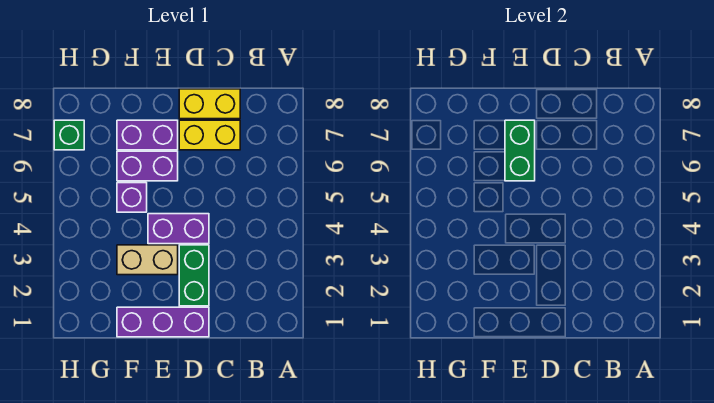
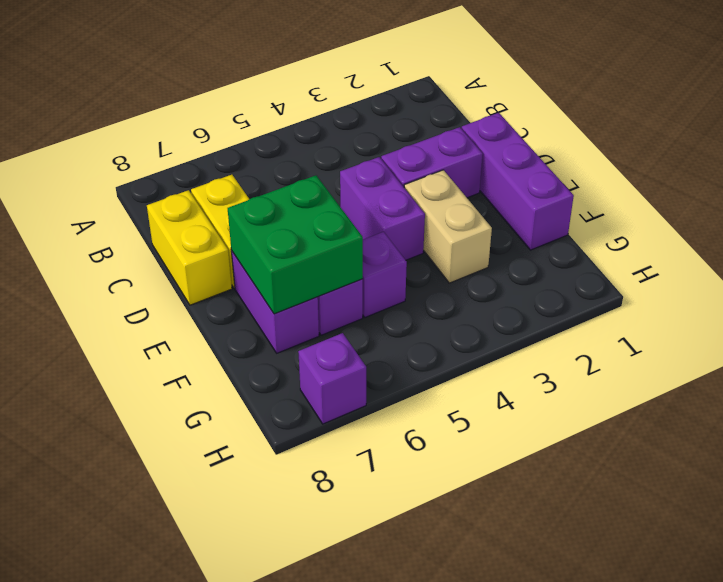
green brick D2:D3 level 1 -> purple brick D2:D3 level 1
green brick E6:E7 level 2 -> green brick E6:F7 level 2
green brick H7 level 1 -> purple brick H7 level 1

